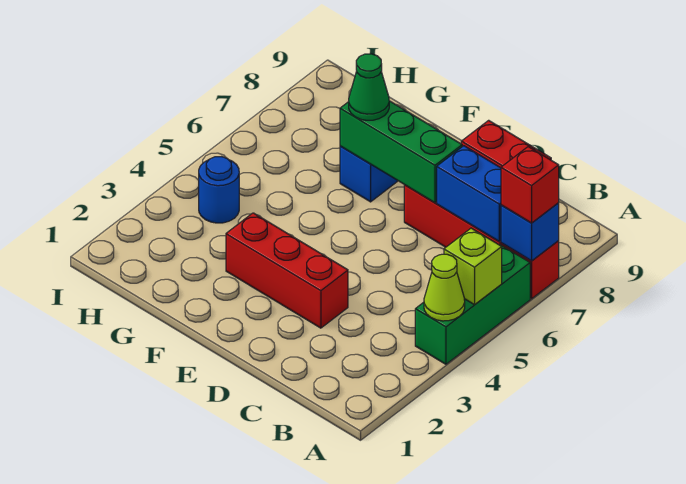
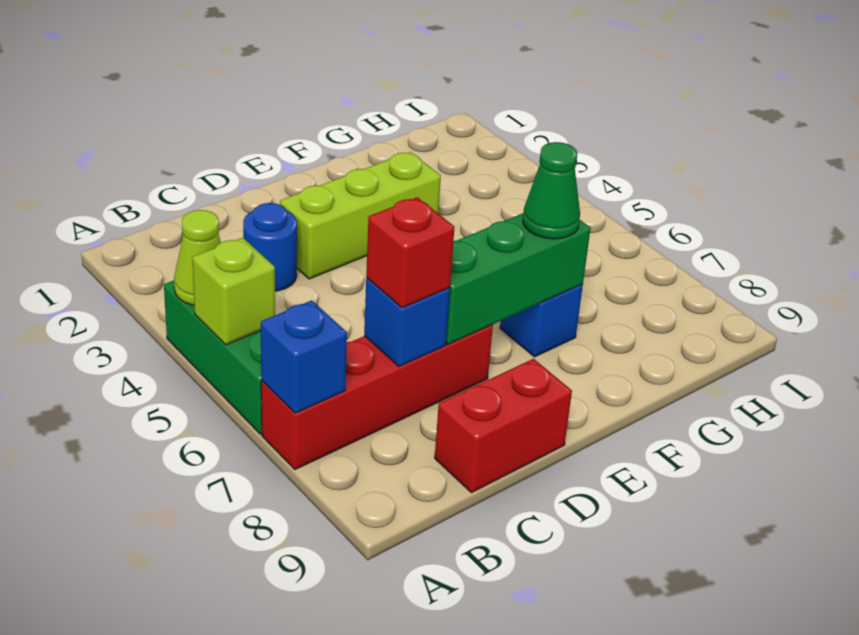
red brick A7 level 3 -> red brick C7 level 3
blue brick B7:C7 level 2 -> blue brick C7 level 2
red brick D3:F3 level 1 -> lime brick D3:F3 level 1
blue round brick H4 level 1 -> blue round brick C3 level 1

